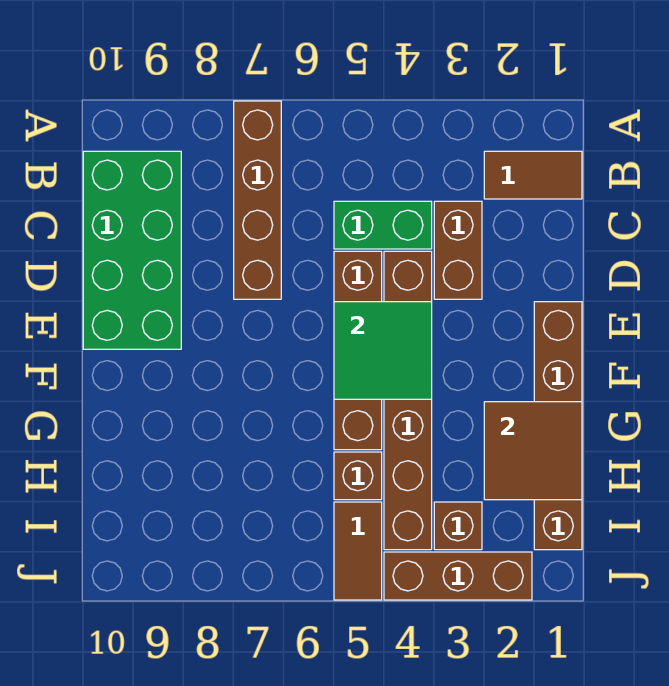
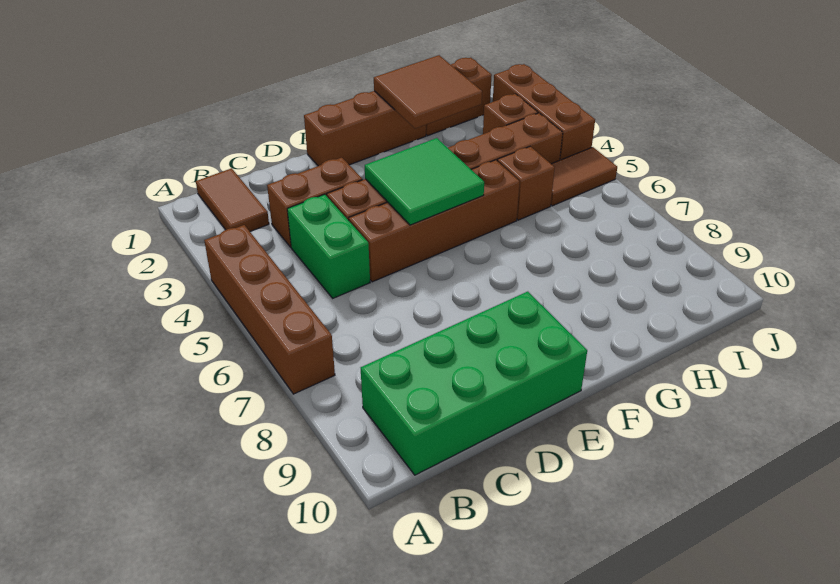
brown brick A7:D7 level 1 -> brown brick A4:A7 level 1

